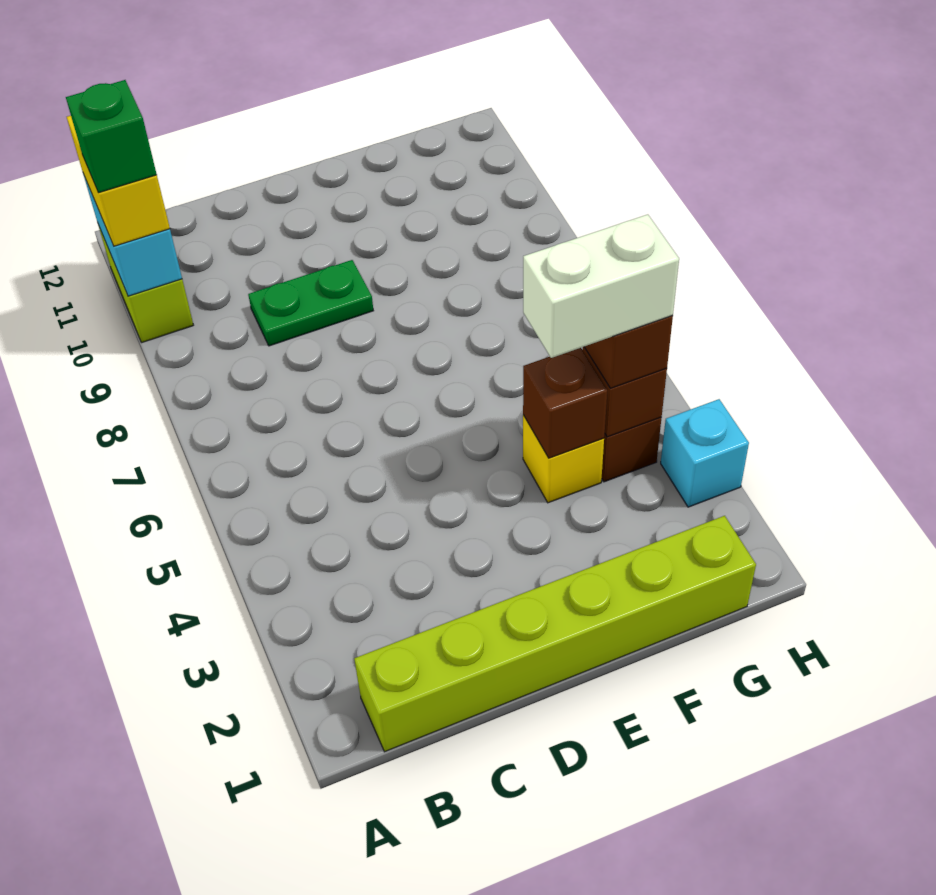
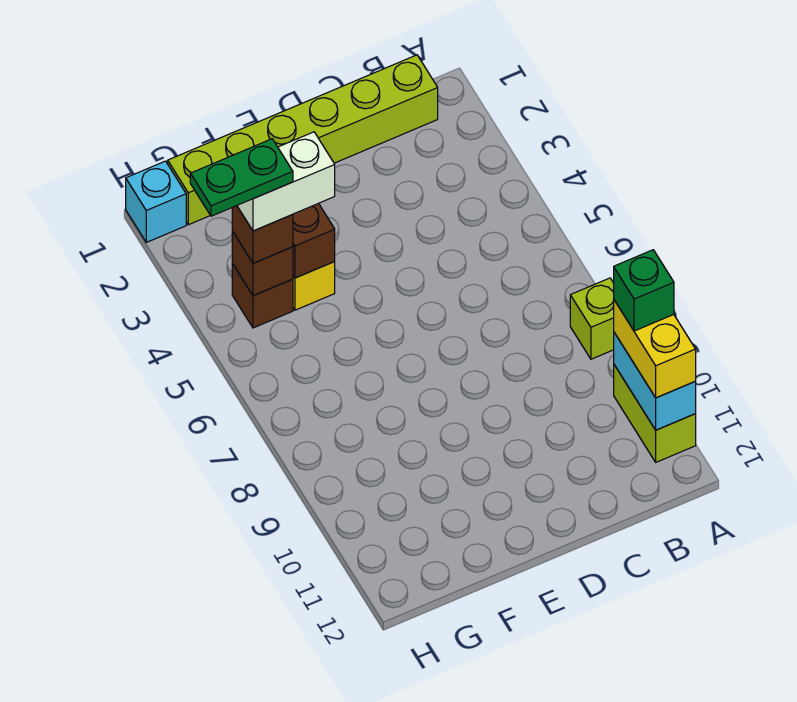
none -> lime brick A8 level 1
green plate C9:D9 level 1 -> green plate G4:H4 level 5
cyan brick H3 level 1 -> cyan brick H1 level 1

